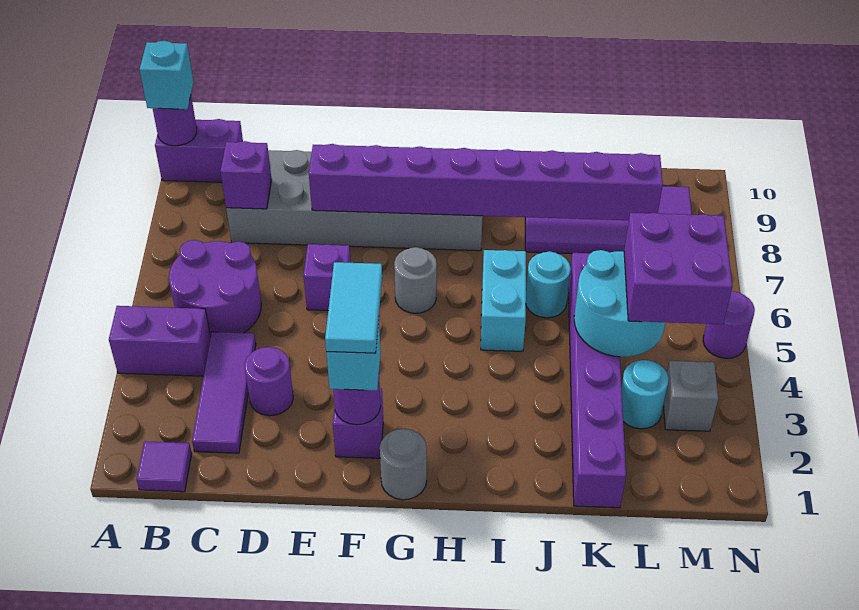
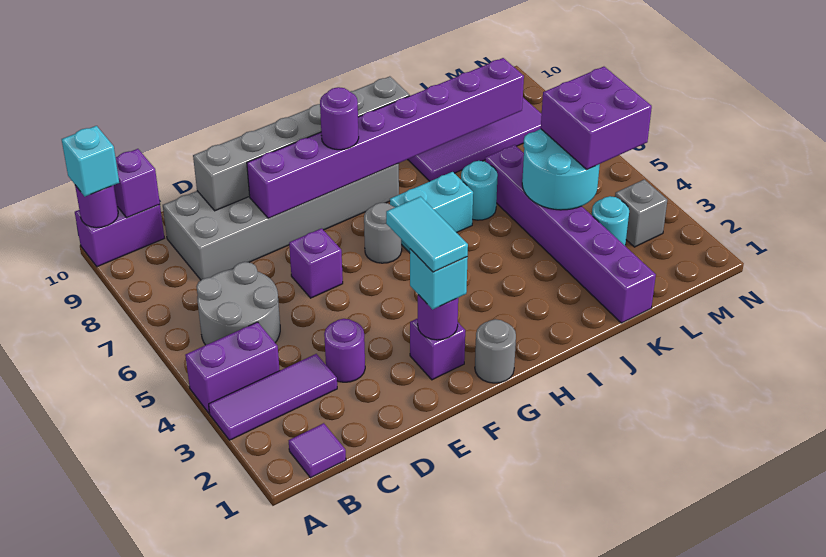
purple round brick B5:C6 level 1 -> grey round brick B5:C6 level 1
purple tile C2:C4 level 1 -> purple tile A3:C3 level 1
purple brick C8 level 2 -> purple brick B10 level 2
none -> grey brick D9:I9 level 2
cyan brick I5:I6 level 1 -> cyan brick H6:I6 level 1
purple round brick N5 level 1 -> purple round brick G8 level 3

